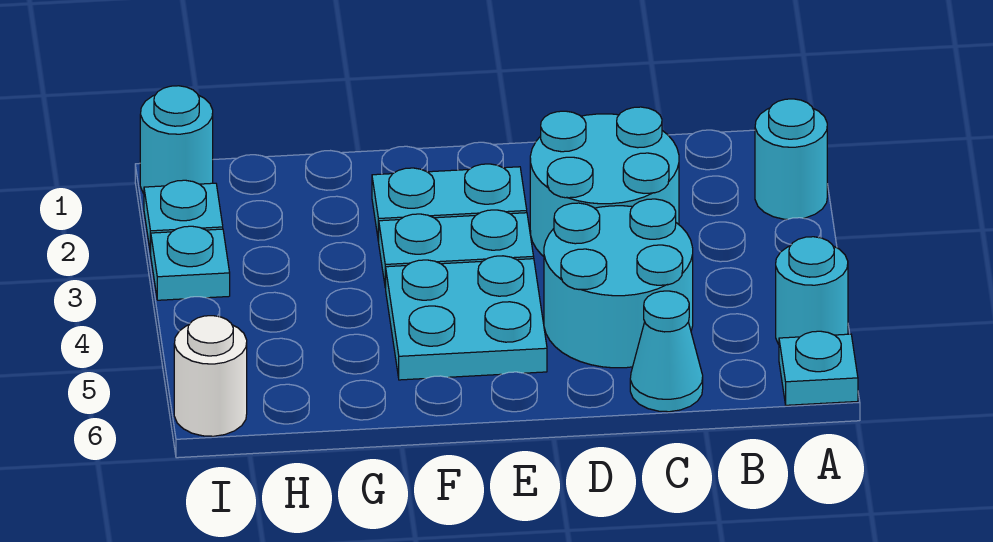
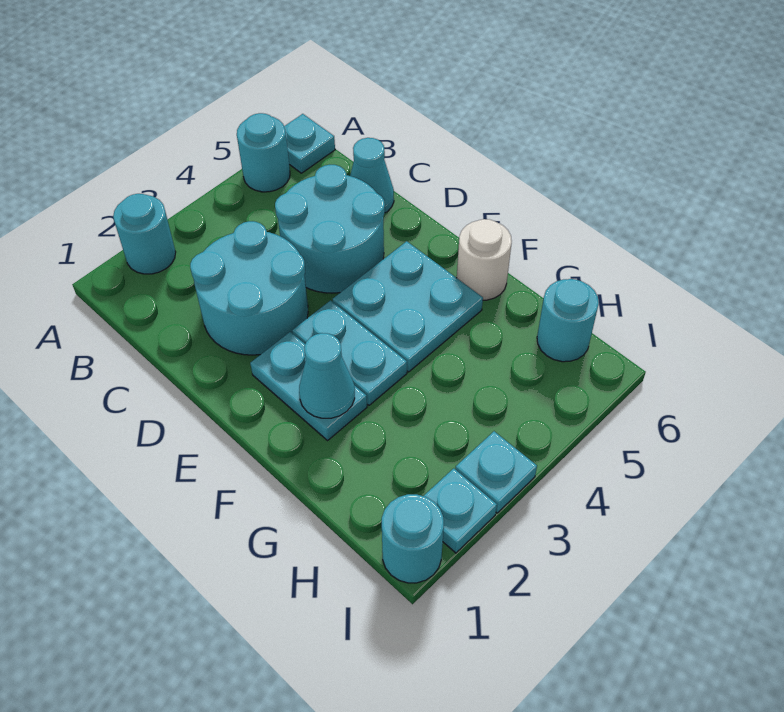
none -> cyan cone F2 level 2
none -> cyan round brick H6 level 1
white round brick I6 level 1 -> white round brick F6 level 1

